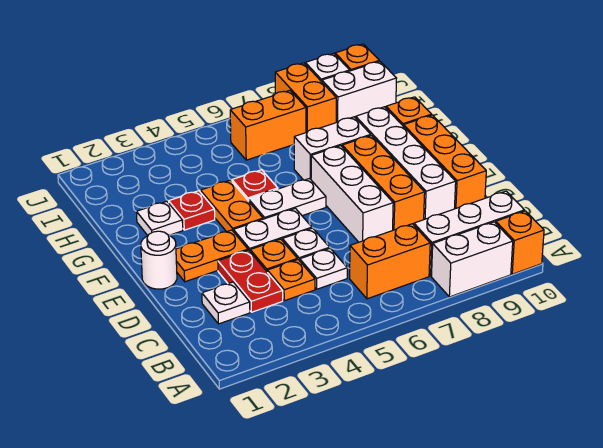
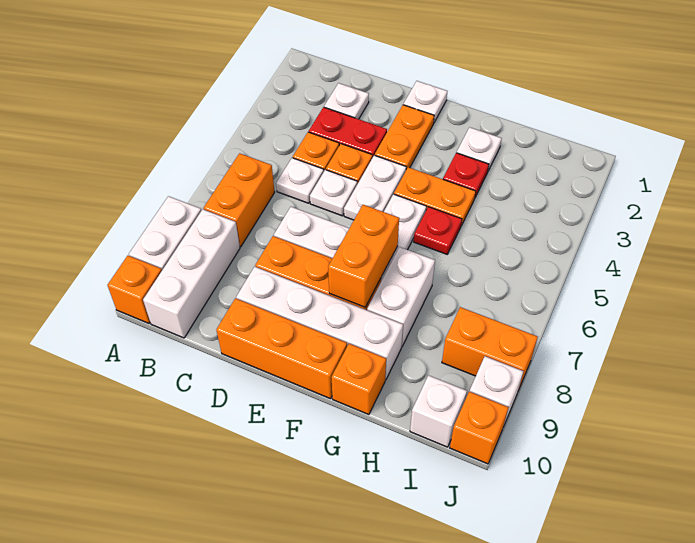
white round brick E1 level 1 -> white plate E1 level 1
orange brick I6:I7 level 1 -> orange brick F7:F8 level 2
white brick I9:I10 level 1 -> white brick I10 level 1

